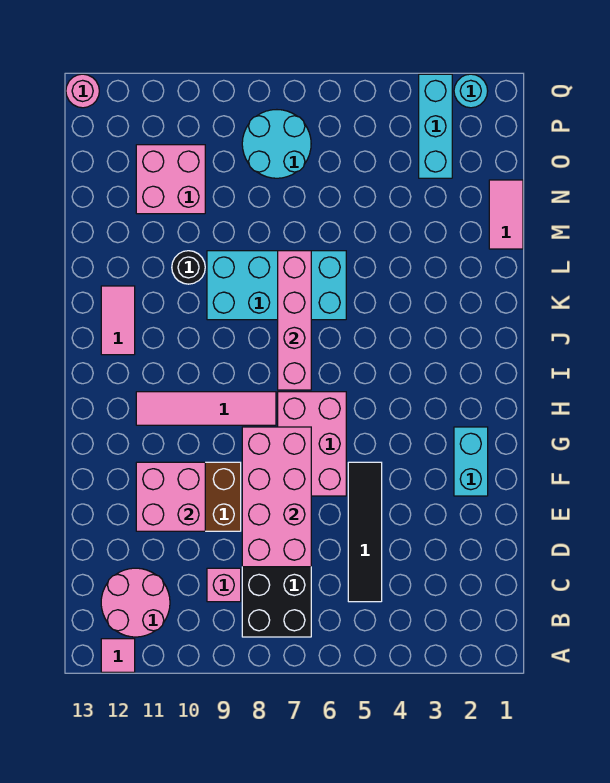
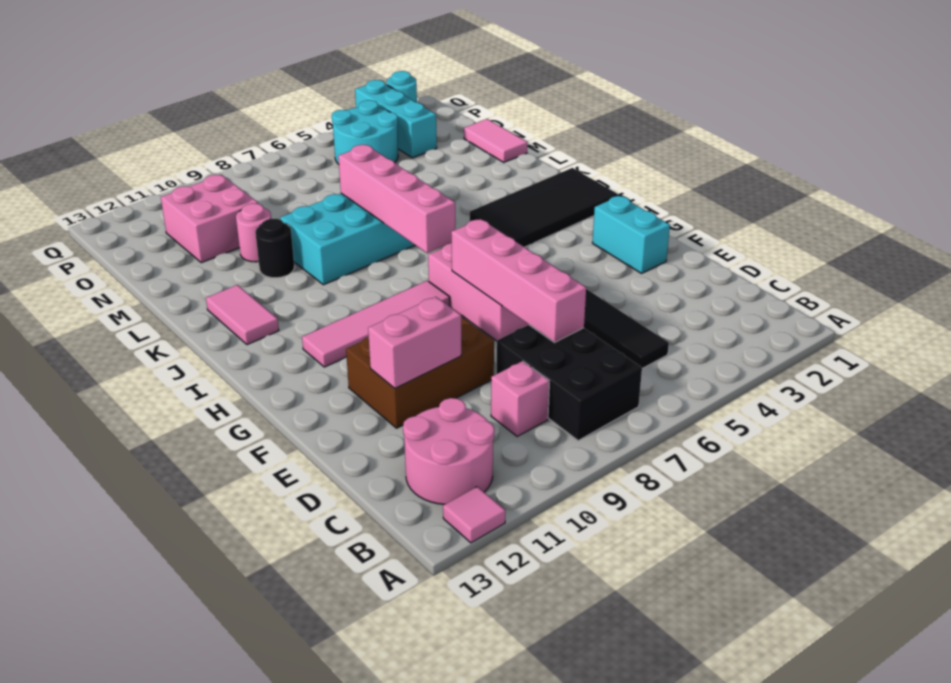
pink brick D7:G8 level 2 -> pink brick D7:G7 level 2
pink brick E10:F11 level 2 -> pink brick E10:E11 level 2
none -> black tile I1:J4 level 1
cyan round brick O7:P8 level 1 -> cyan round brick O4:P5 level 1
pink round brick Q13 level 1 -> pink round brick M10 level 1

